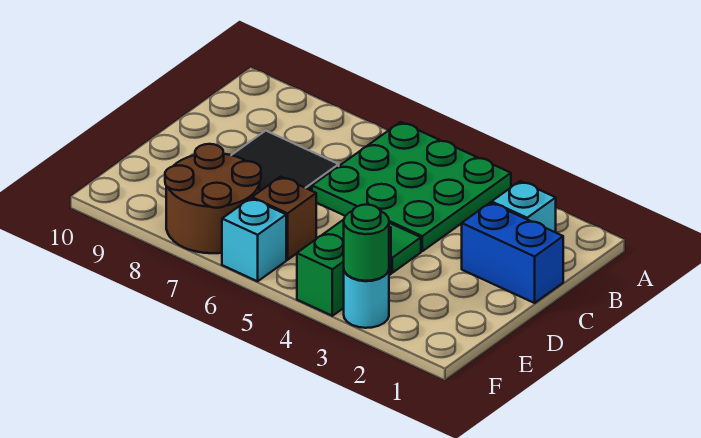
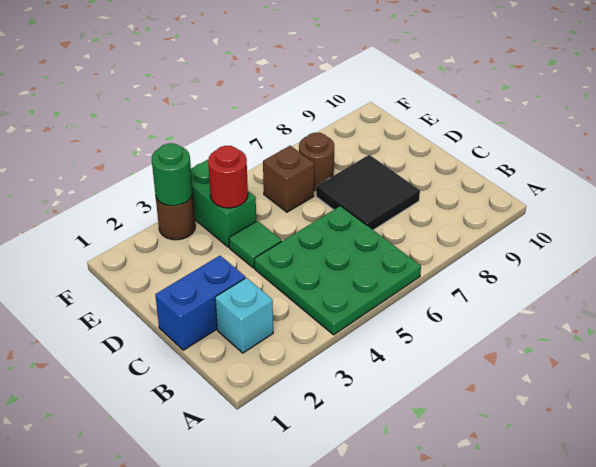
none -> red round brick E4 level 2
brown round brick E7:F8 level 1 -> brown round brick E7 level 1
cyan round brick F3 level 1 -> brown round brick F3 level 1
cyan brick F6 level 1 -> none

